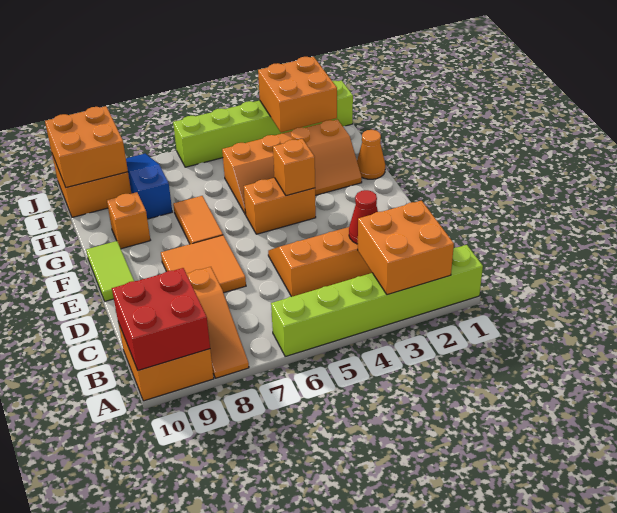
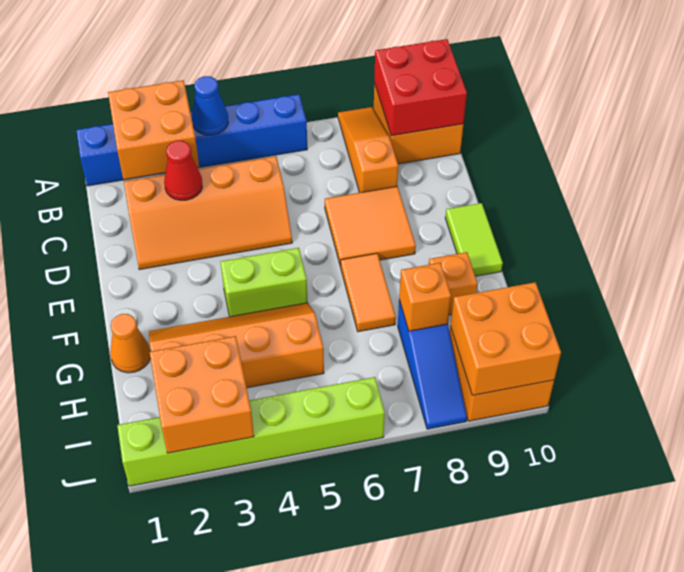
lime brick A1:A6 level 1 -> blue brick A1:A6 level 1
none -> blue cone A4 level 2
orange brick F4:F5 level 1 -> lime brick F4:F5 level 1
orange brick F4 level 2 -> orange brick H8 level 2

